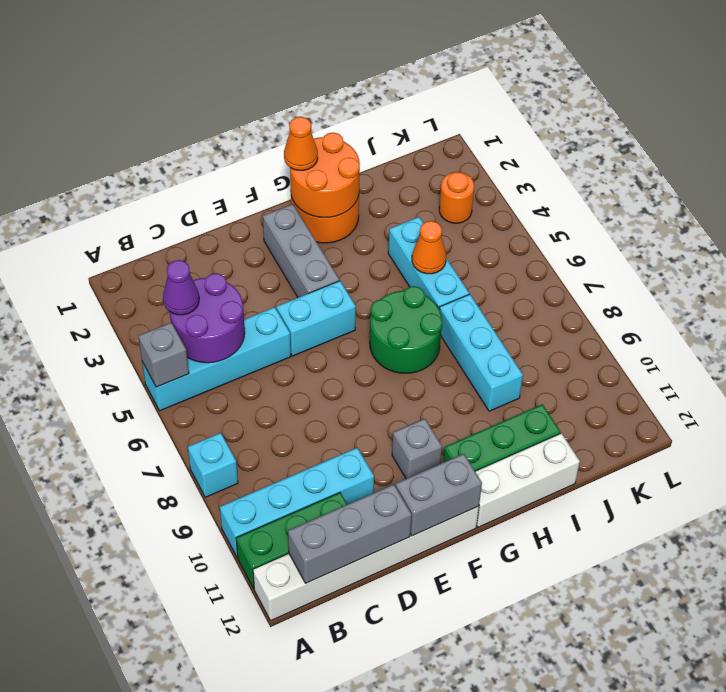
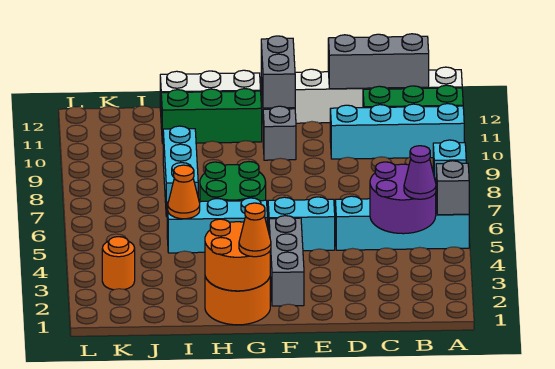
grey brick E12:F12 level 2 -> grey brick F11:F12 level 2
cyan brick I4:I6 level 1 -> cyan brick G5:I5 level 1

